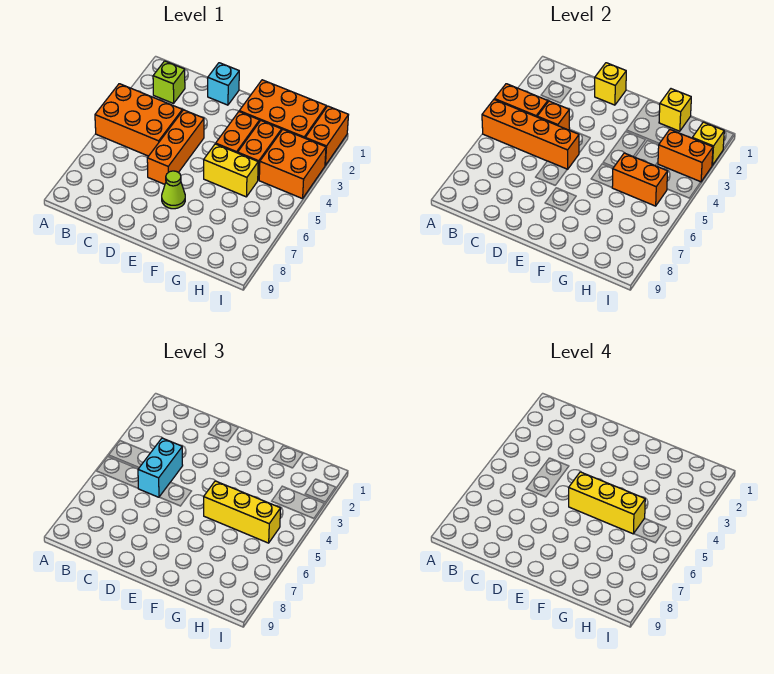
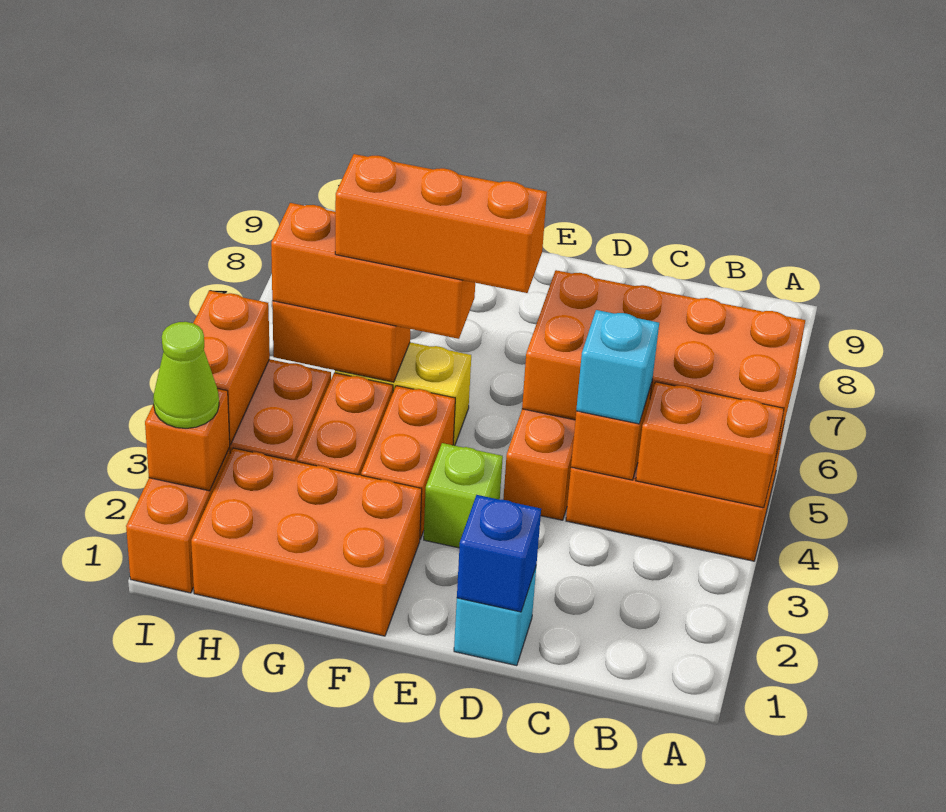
orange brick A5:D5 level 2 -> orange brick A5:D6 level 2
lime brick B2 level 1 -> lime brick E3 level 1
cyan brick C4:C5 level 3 -> cyan brick C4 level 3
yellow brick D1 level 2 -> blue brick D1 level 2
yellow brick E5:G5 level 4 -> orange brick E5:G5 level 4
lime cone E7 level 1 -> lime cone I2 level 3
yellow brick F5:H5 level 3 -> orange brick F5:H5 level 3
yellow brick G1 level 2 -> none
orange brick H3:I3 level 2 -> orange brick I3:I4 level 2
yellow brick I2 level 2 -> orange brick I2 level 2

